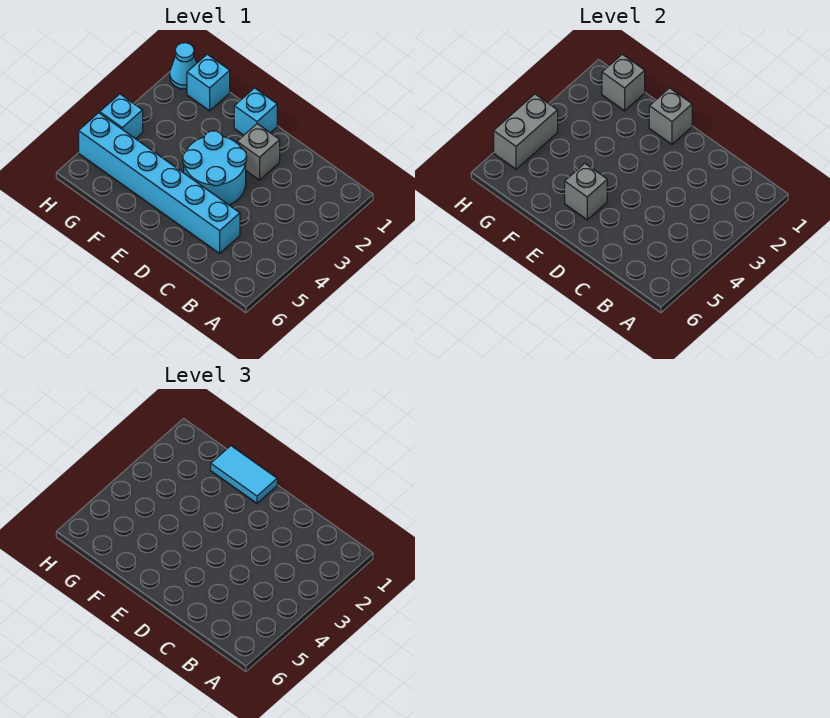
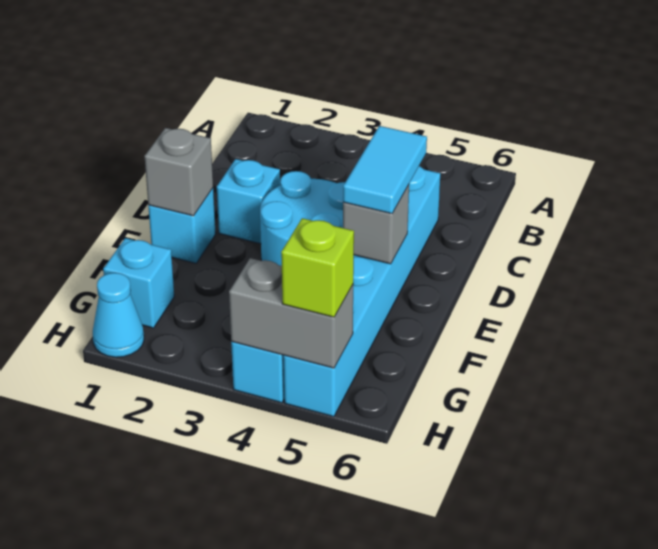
grey brick D2 level 1 -> cyan brick D2 level 1
cyan tile E1:F1 level 3 -> cyan tile D5:E5 level 3
grey brick G1 level 2 -> none
none -> lime brick H5 level 3

